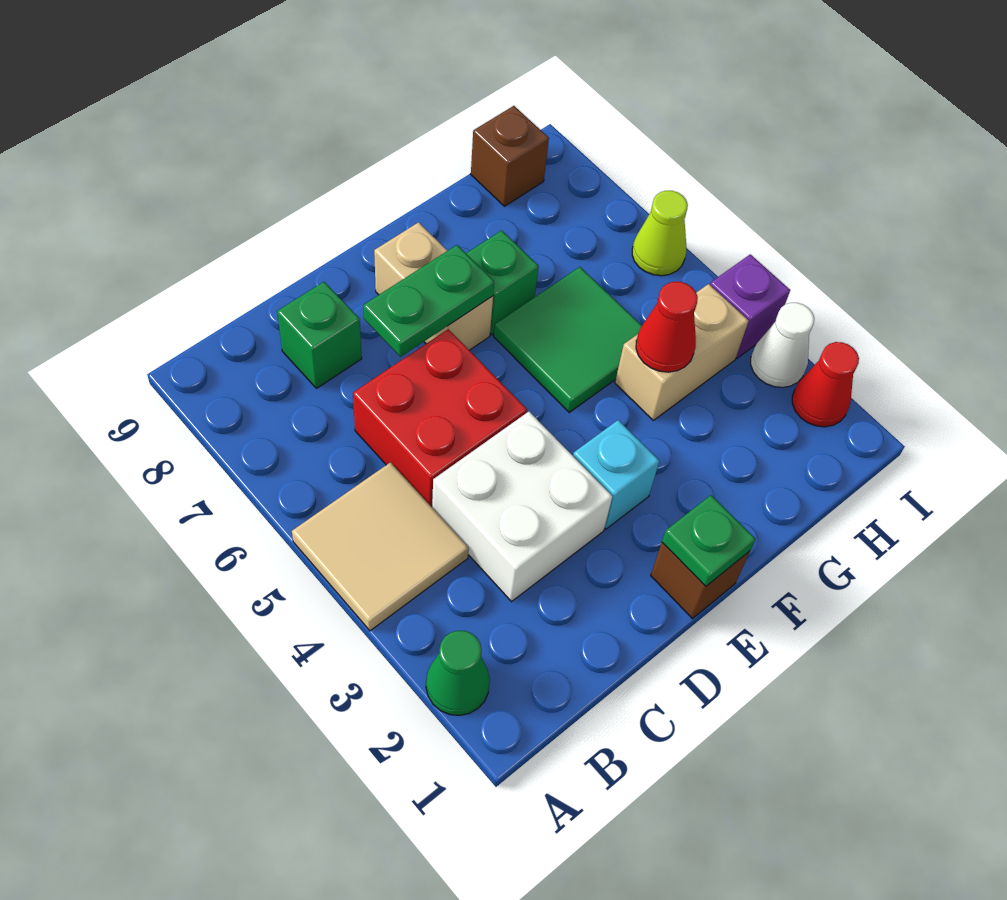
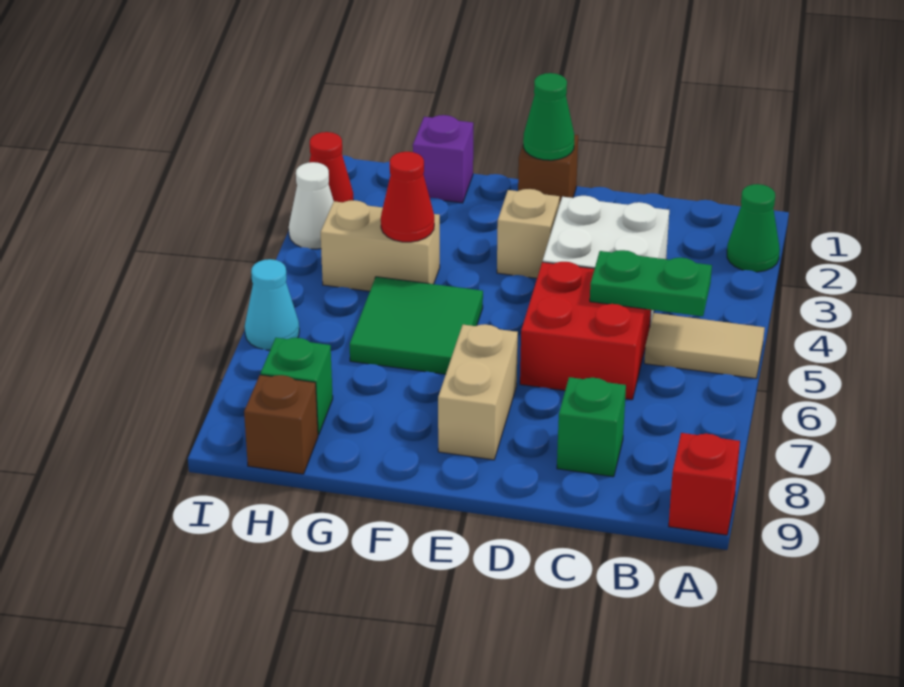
tan tile A4:B5 level 1 -> tan tile A5:B5 level 1
none -> red brick A9 level 1
green plate D7:E7 level 2 -> green plate B5:C5 level 2
green plate E1 level 2 -> green cone E1 level 2
cyan brick E3 level 1 -> tan brick E3 level 1
green brick F7 level 1 -> green brick H8 level 1
purple brick I4 level 1 -> purple brick G1 level 1
lime cone I6 level 1 -> cyan cone I6 level 1

